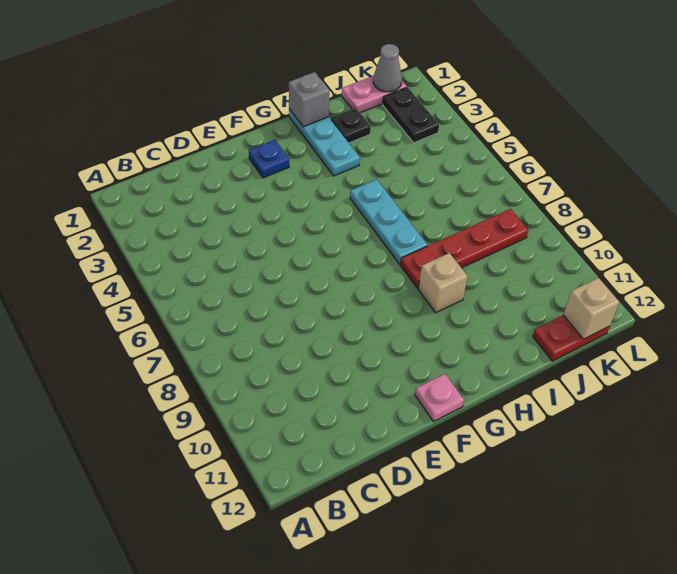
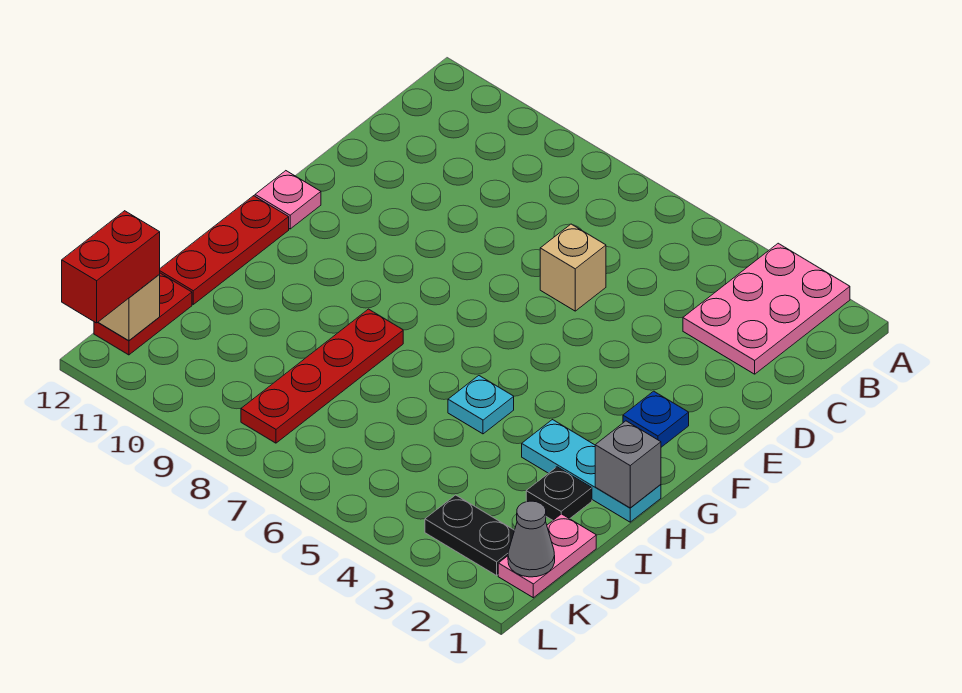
none -> pink plate A2:C3 level 1
none -> red plate G12:I12 level 1
cyan plate H5:H7 level 1 -> cyan plate H5 level 1
tan brick H9 level 1 -> tan brick D6 level 1
none -> red brick K12:L12 level 3

